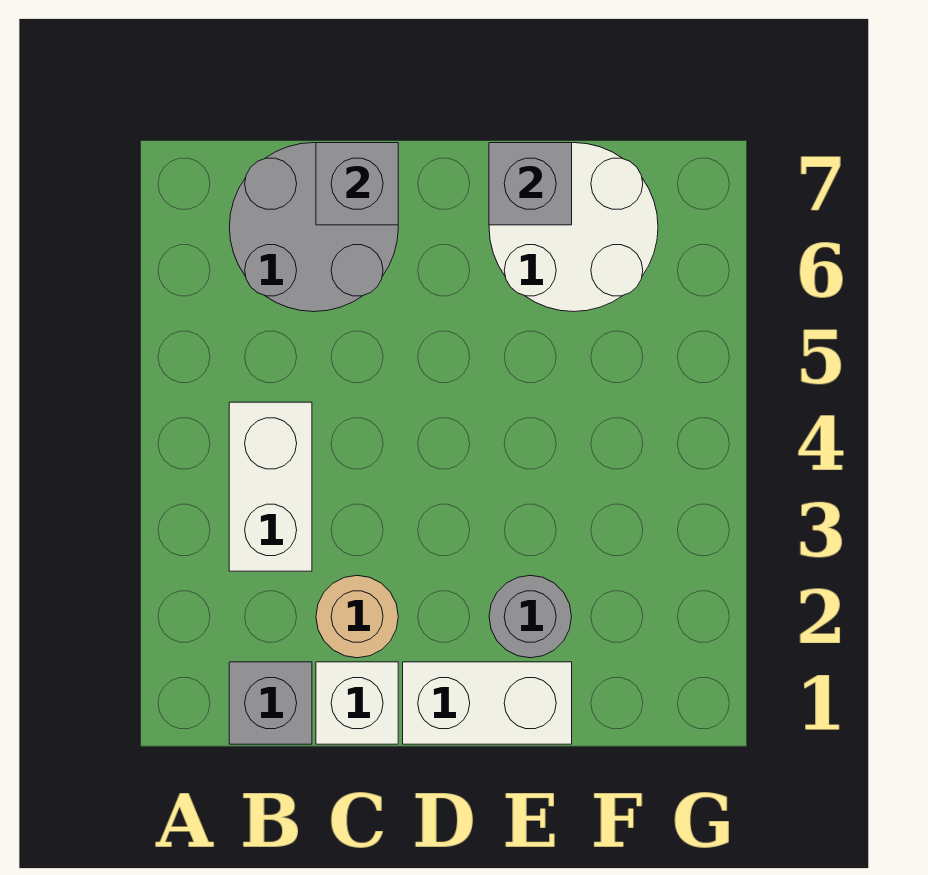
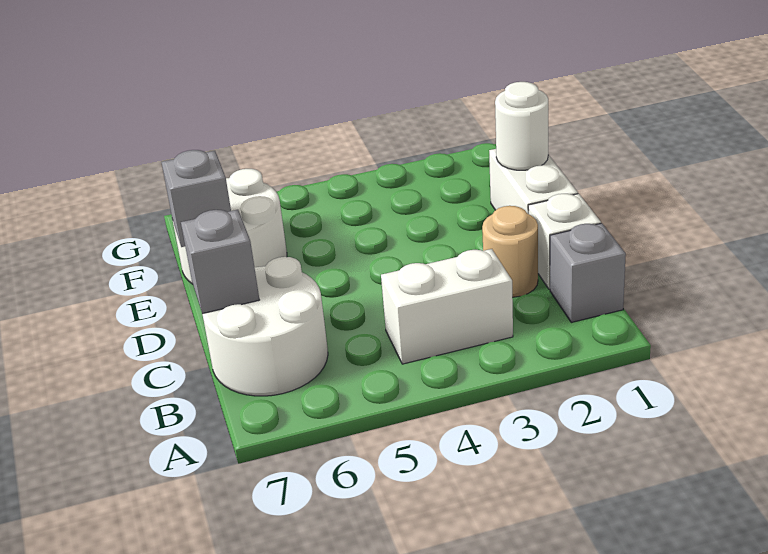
grey round brick B6:C7 level 1 -> white round brick B6:C7 level 1
none -> white round brick E1 level 2
grey round brick E2 level 1 -> none

